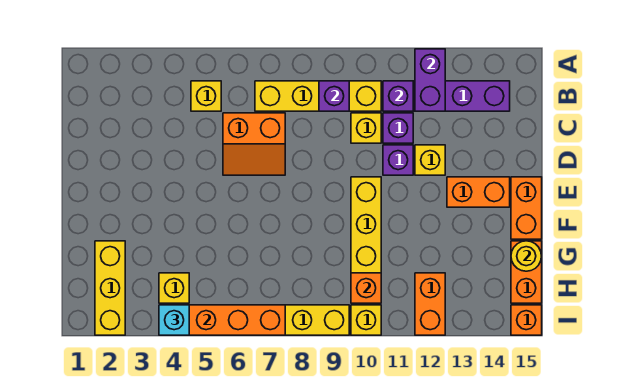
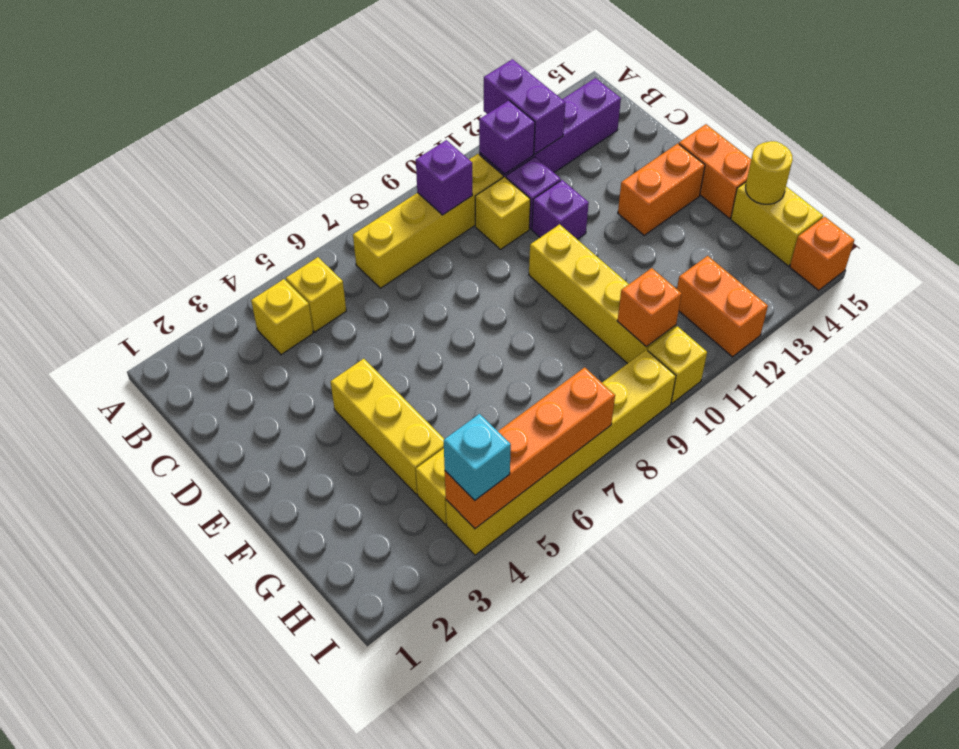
orange slope C6:D7 level 1 top C -> none
yellow brick D12 level 1 -> yellow brick B4 level 1
yellow brick G2:I2 level 1 -> yellow brick E4:G4 level 1
orange brick G15:H15 level 1 -> yellow brick G15:H15 level 1

